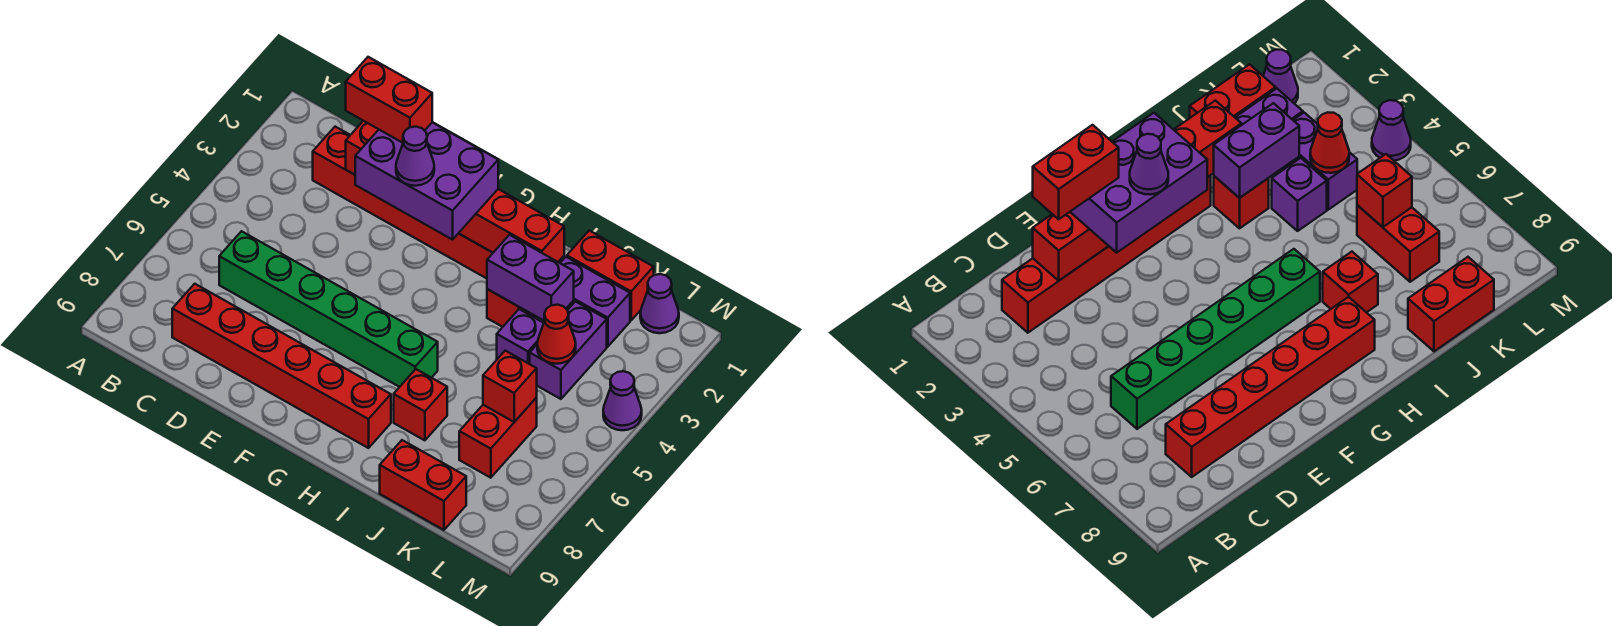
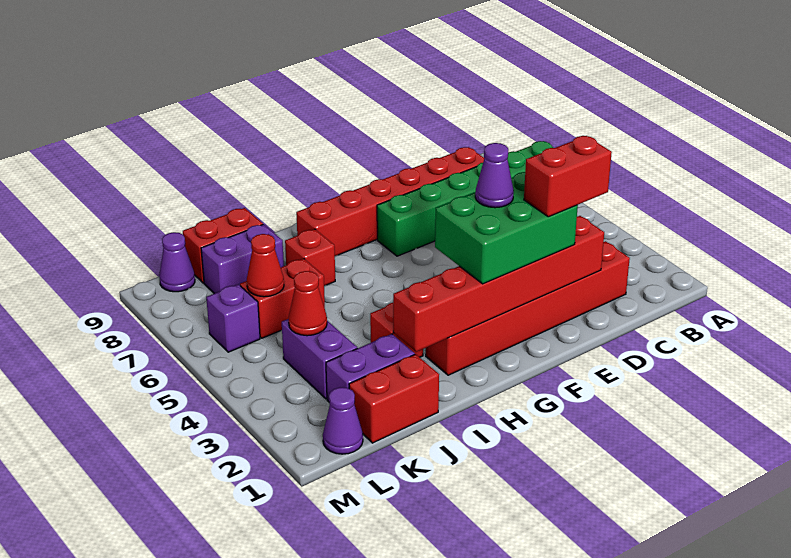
green brick C6:H6 level 1 -> green brick A7:F7 level 1
purple brick E2:G3 level 3 -> green brick E2:G3 level 3
purple brick I3:J3 level 2 -> purple brick J8:K8 level 1
purple brick J4 level 1 -> purple brick L6 level 1
red brick K6:K7 level 1 -> red brick J6:K6 level 1
red brick K6 level 2 -> red cone K6 level 2
purple cone M4 level 1 -> purple cone L9 level 1

